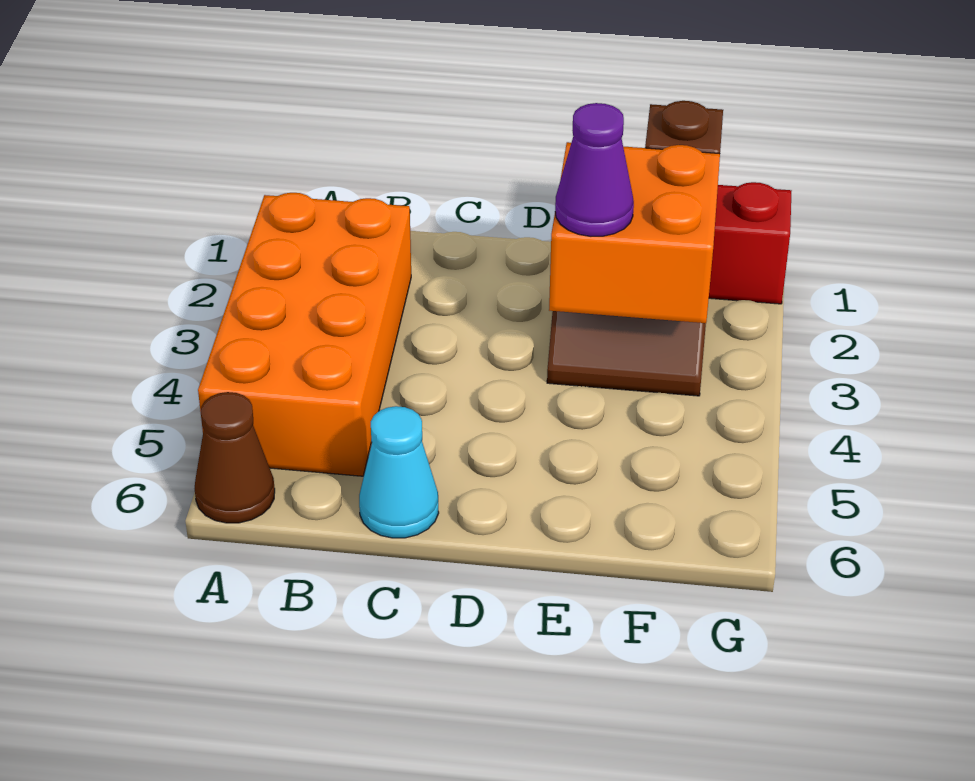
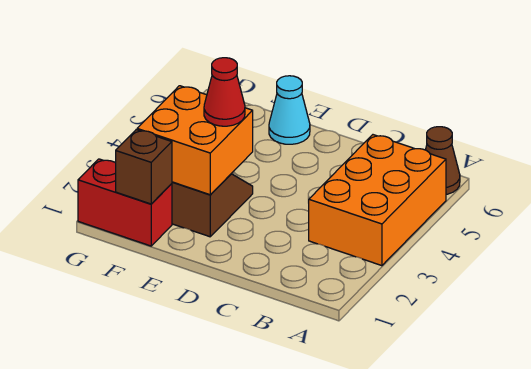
orange brick A2:B5 level 1 -> orange brick A3:B5 level 1
cyan cone C6 level 1 -> cyan cone E6 level 1
purple cone E3 level 3 -> red cone E3 level 3

